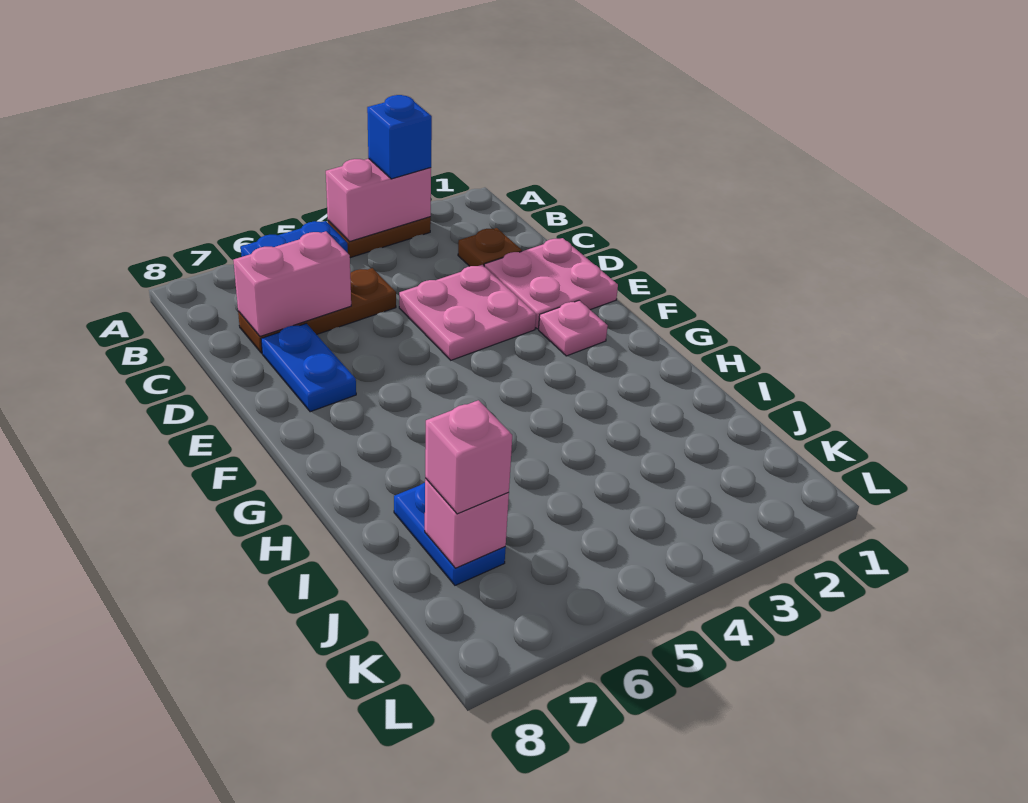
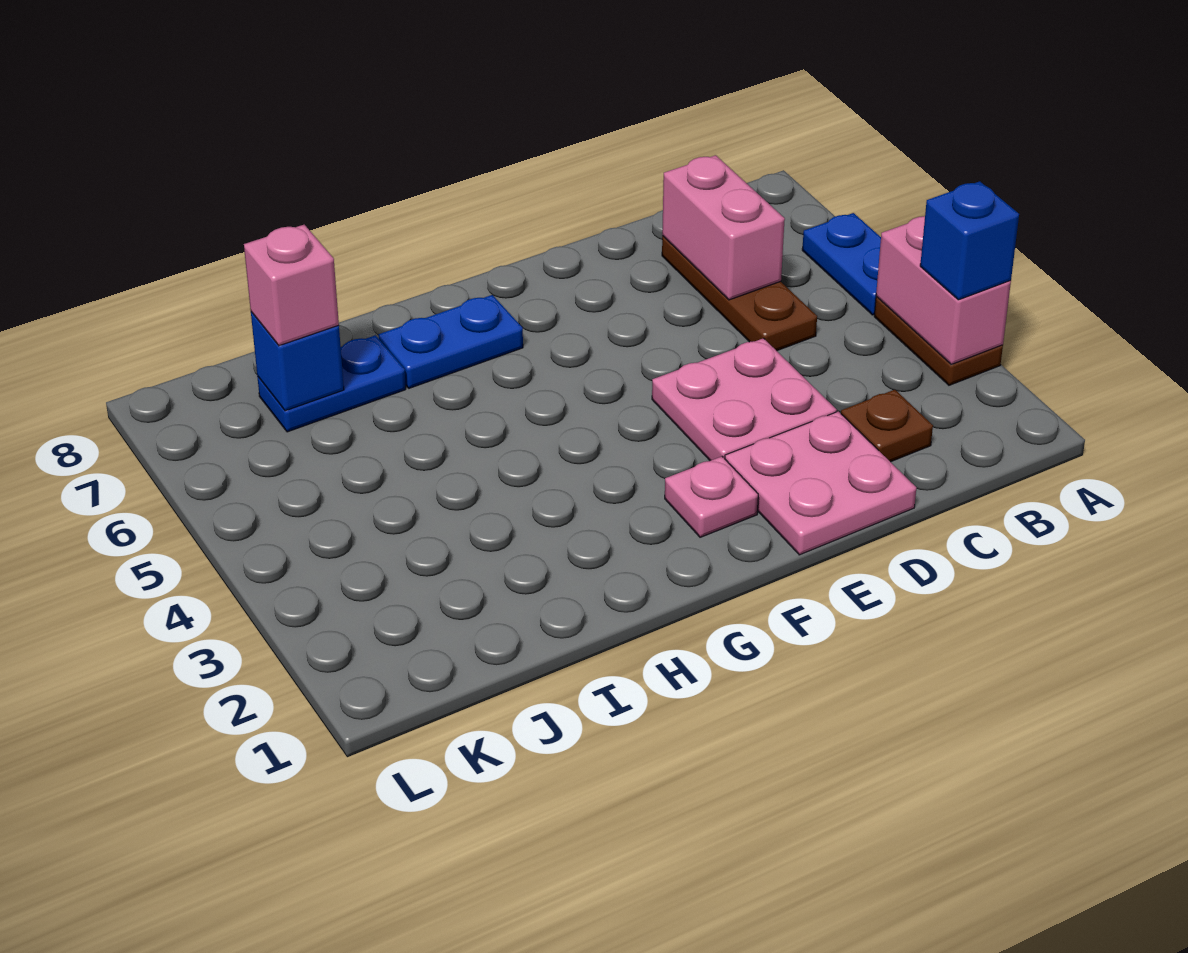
blue plate D7:E7 level 1 -> blue plate G7:H7 level 1
pink brick J7 level 2 -> blue brick J7 level 2

